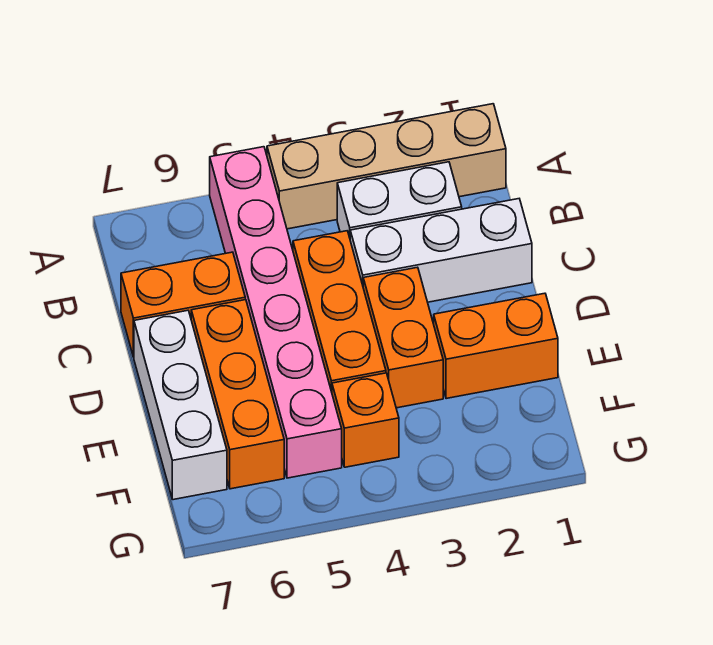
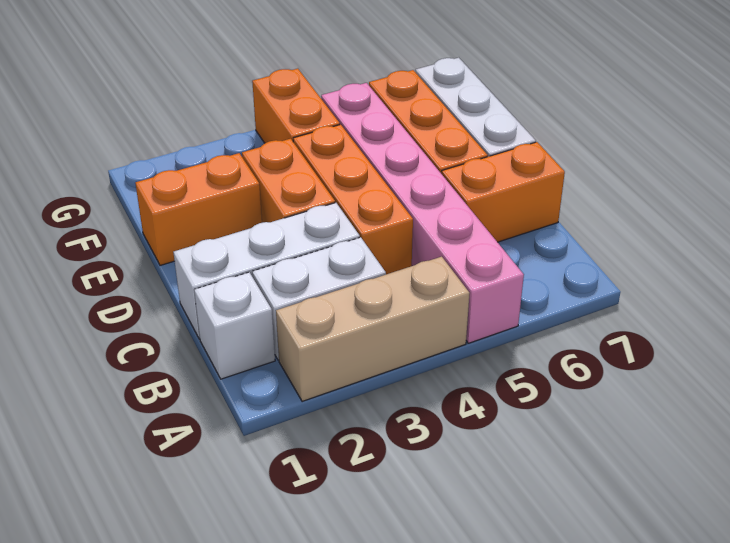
tan brick A1:A4 level 1 -> tan brick A2:A4 level 1
none -> white brick B1 level 1
orange brick F4 level 1 -> orange brick F4:G4 level 1

